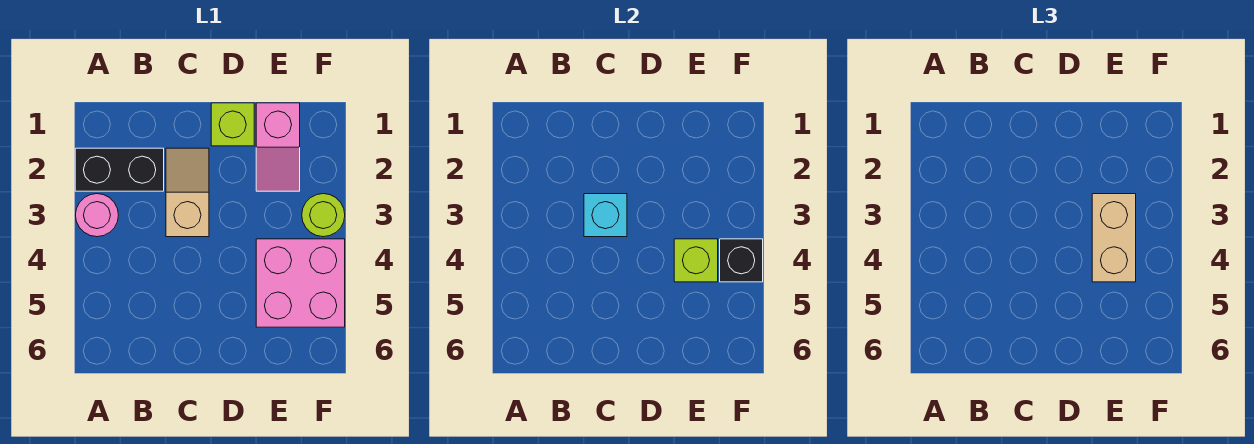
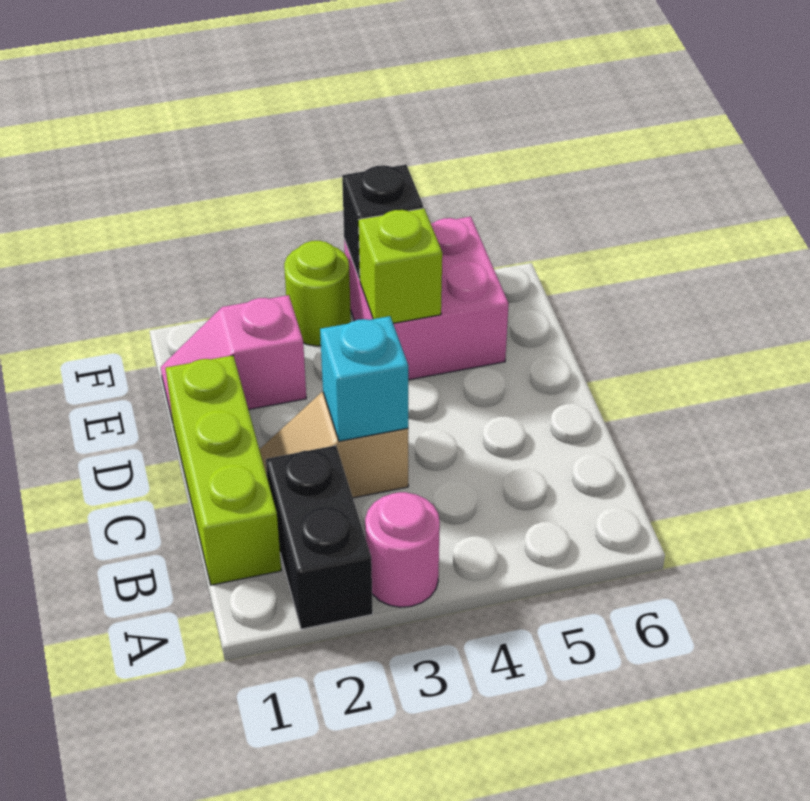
lime brick D1 level 1 -> lime brick B1:D1 level 1
pink slope E1:E2 level 1 top 1 -> pink slope E1:E2 level 1 top 2
tan brick E3:E4 level 3 -> none

